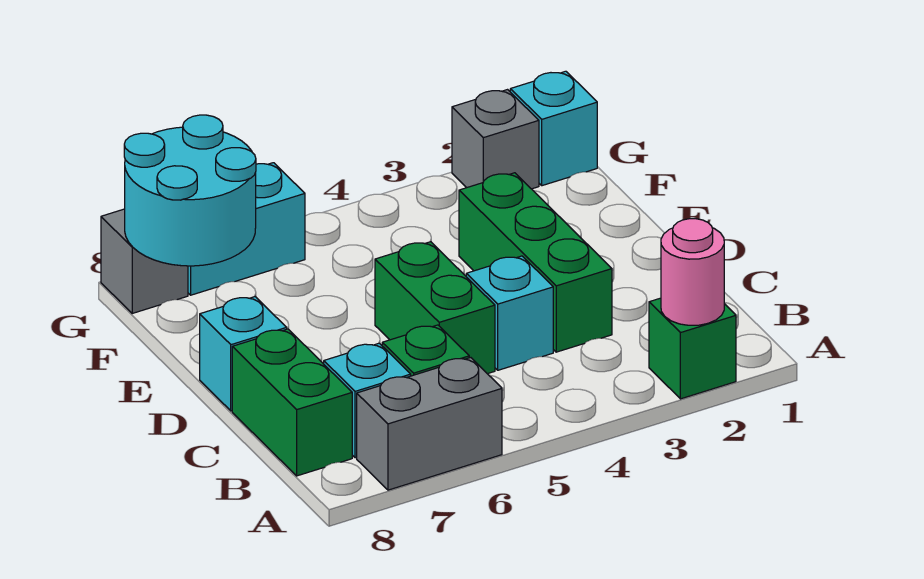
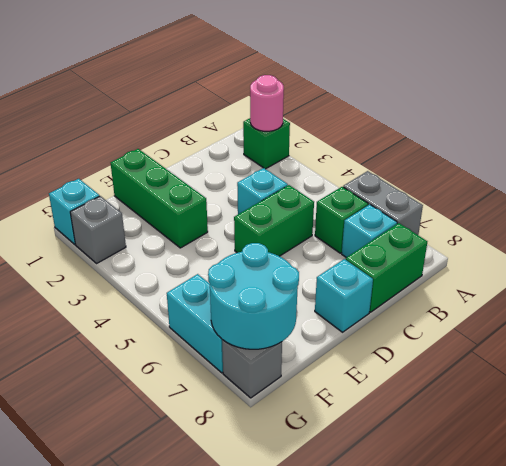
green brick C3:E3 level 1 -> green brick E1:E3 level 1

